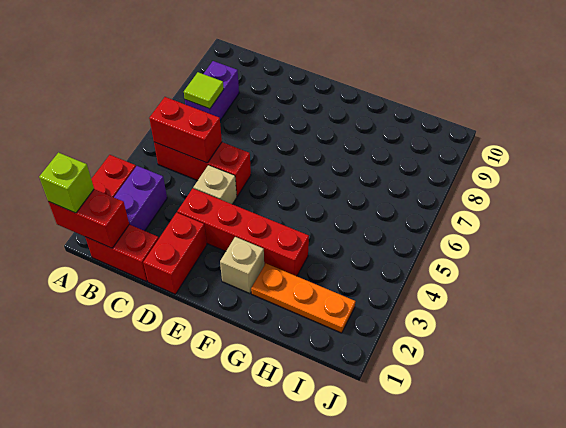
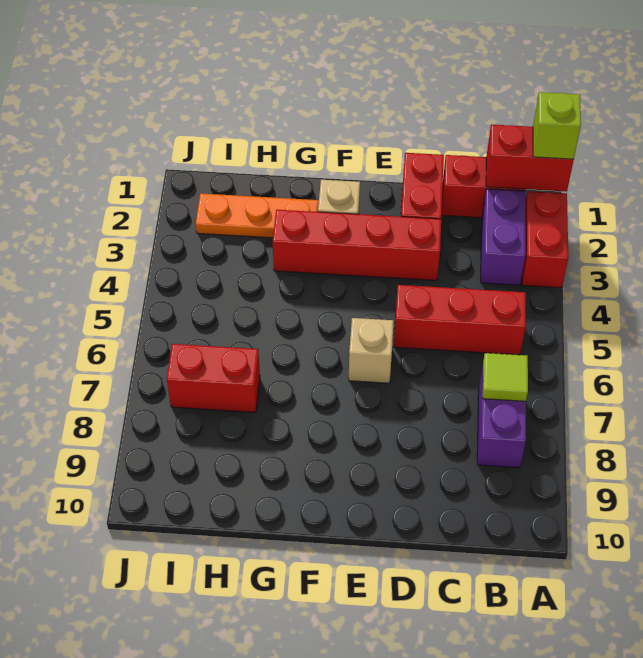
red brick B5:C5 level 2 -> red brick H7:I7 level 1
tan brick D4 level 1 -> tan brick E6 level 1

